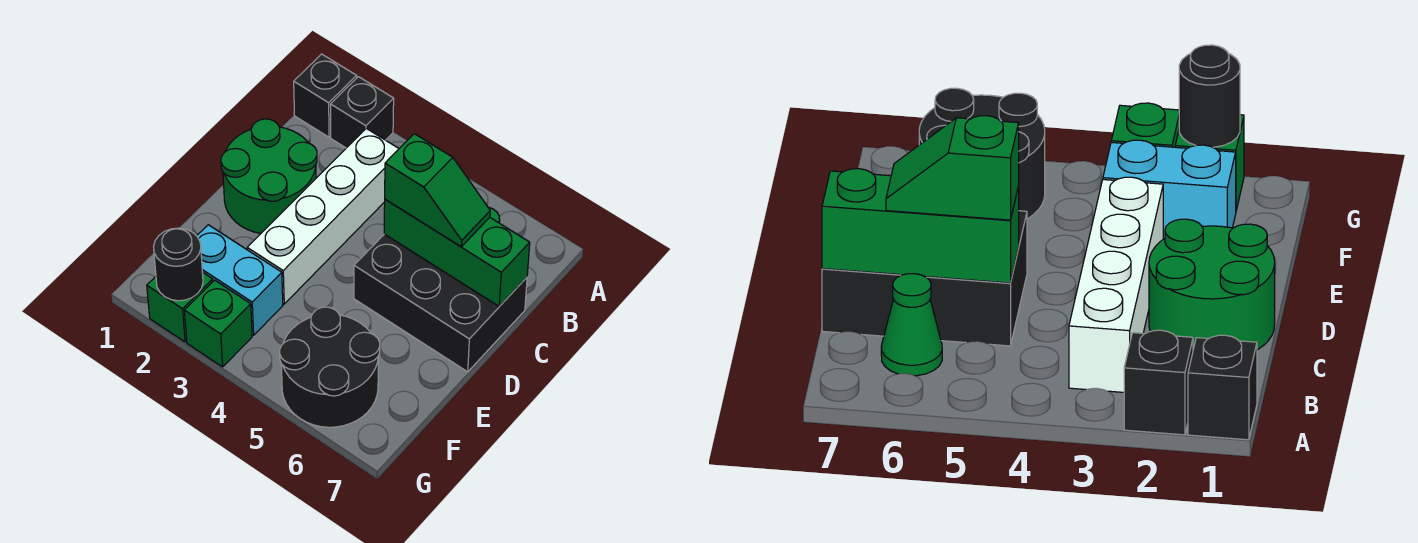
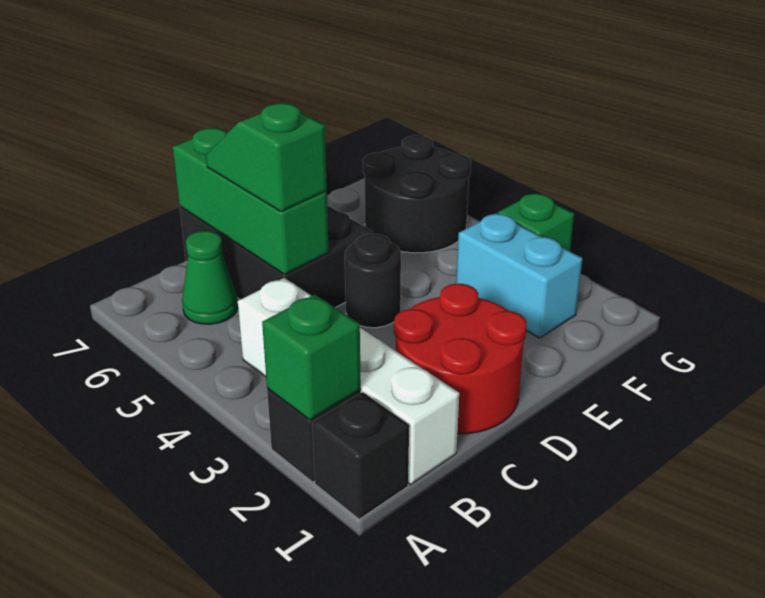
white brick B3:E3 level 1 -> white brick B1:B4 level 1
green round brick C1:D2 level 1 -> red round brick C1:D2 level 1
green brick G2 level 1 -> green brick A2 level 2
black round brick G2 level 2 -> black round brick D4 level 1

